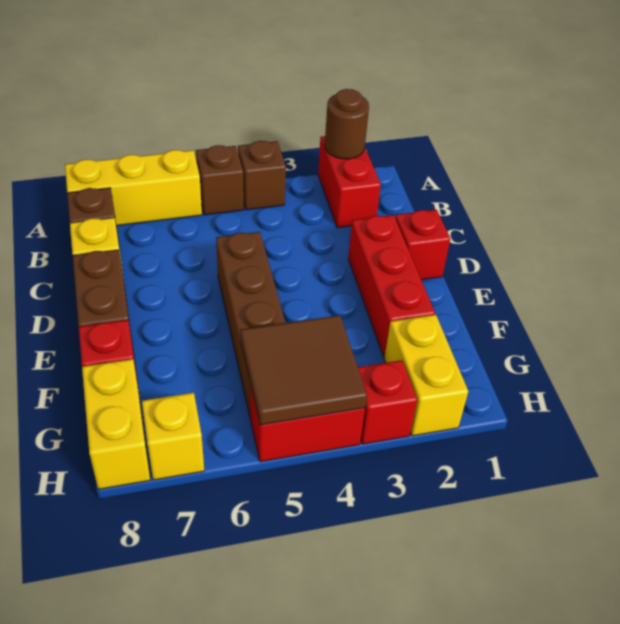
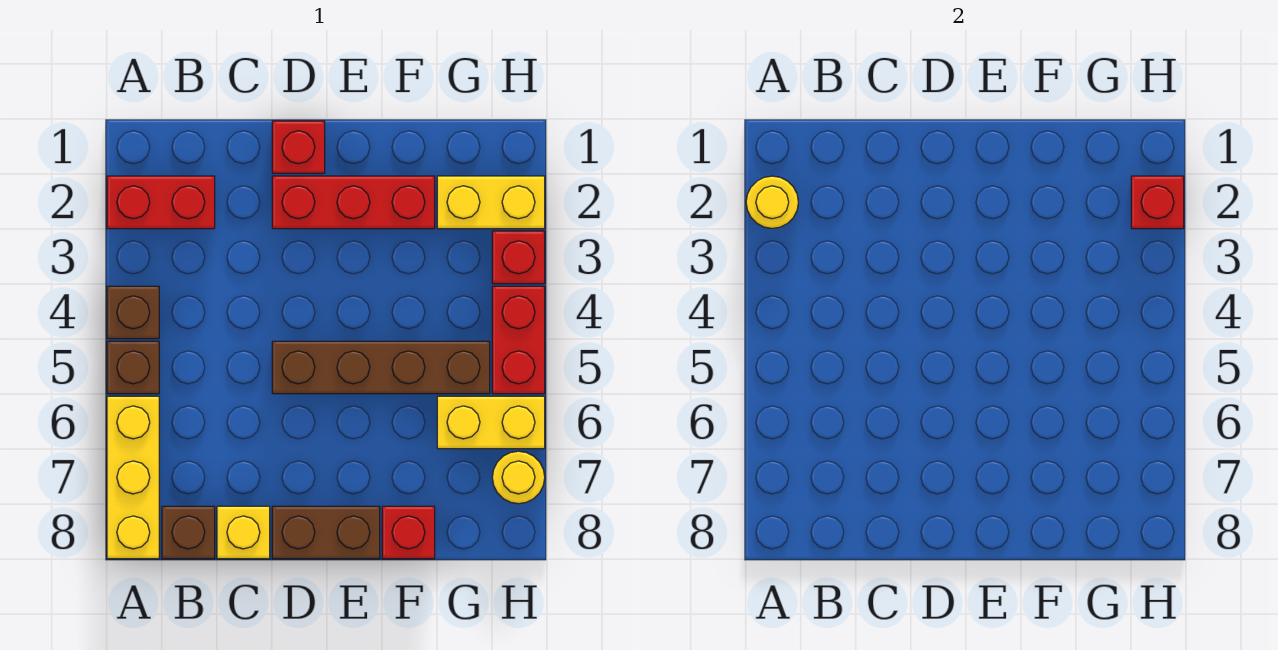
brown round brick A2 level 2 -> yellow round brick A2 level 2
brown tile G4:H5 level 2 -> none
yellow brick G8:H8 level 1 -> yellow brick G6:H6 level 1
none -> red brick H2 level 2
yellow brick H7 level 1 -> yellow round brick H7 level 1

